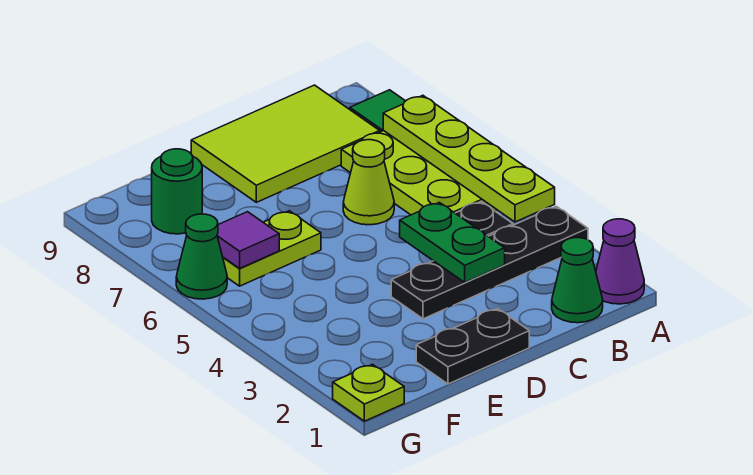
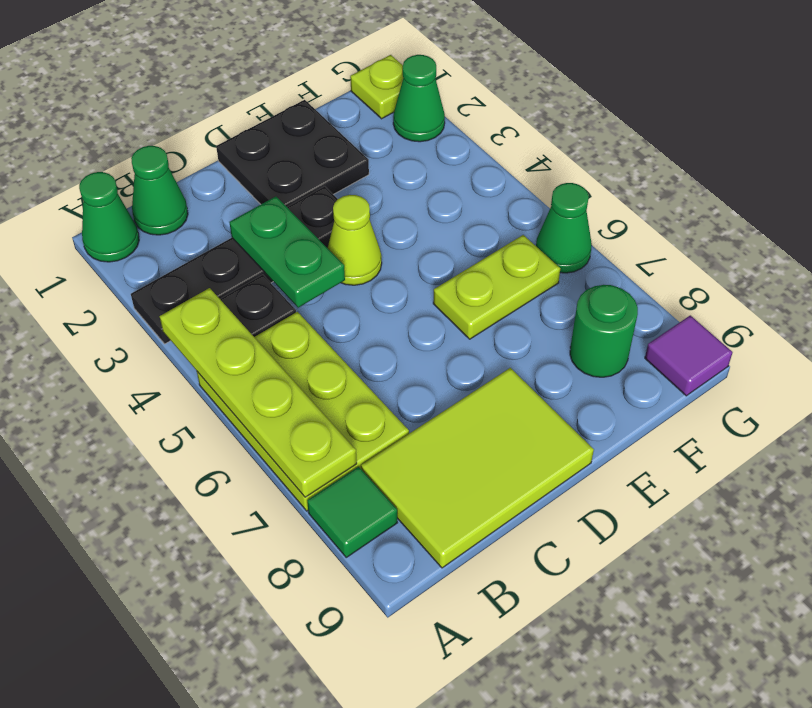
purple cone A1 level 1 -> green cone A1 level 1
lime cone C6 level 1 -> lime cone D4 level 1
black plate D1:E1 level 1 -> black plate D1:E2 level 1
purple tile F6 level 2 -> purple tile G9 level 1
none -> green cone G2 level 1

